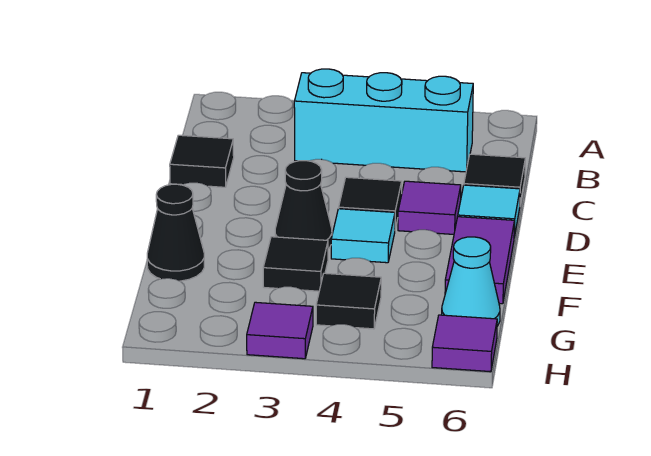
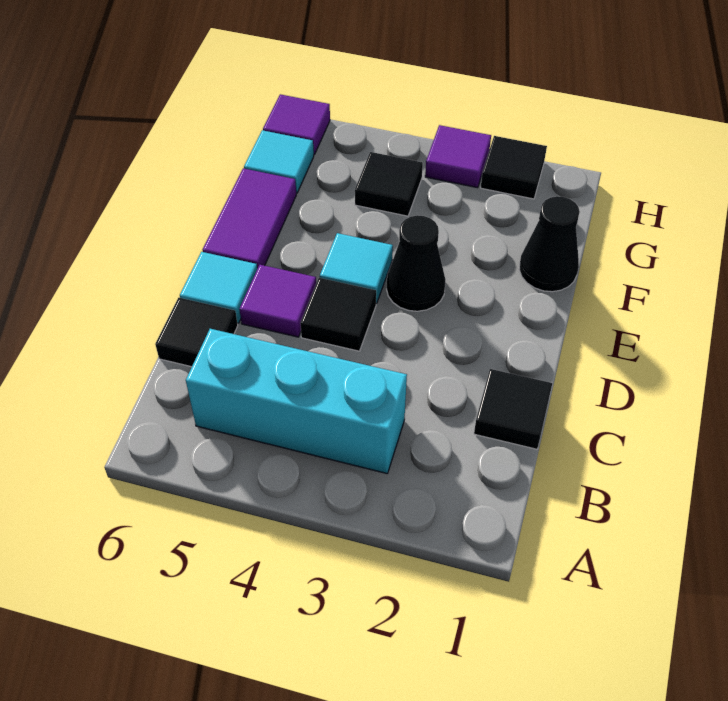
black tile F3 level 1 -> black tile H2 level 1
cyan cone G6 level 1 -> cyan tile G6 level 1

